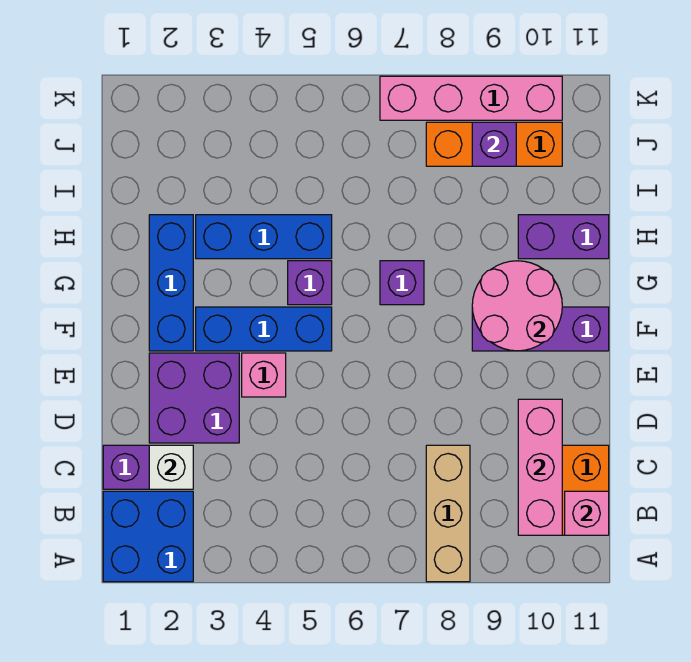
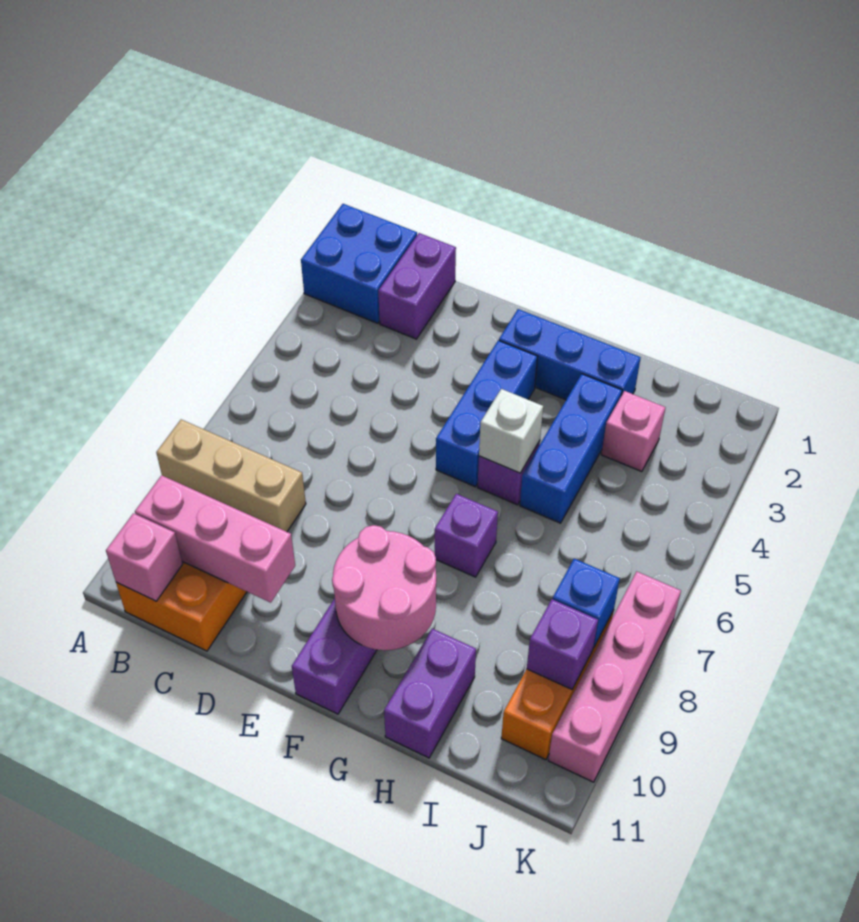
white brick C2 level 2 -> white brick G5 level 2
purple brick D2:E3 level 1 -> none
pink brick E4 level 1 -> pink brick I3 level 1
none -> blue brick J8 level 2

